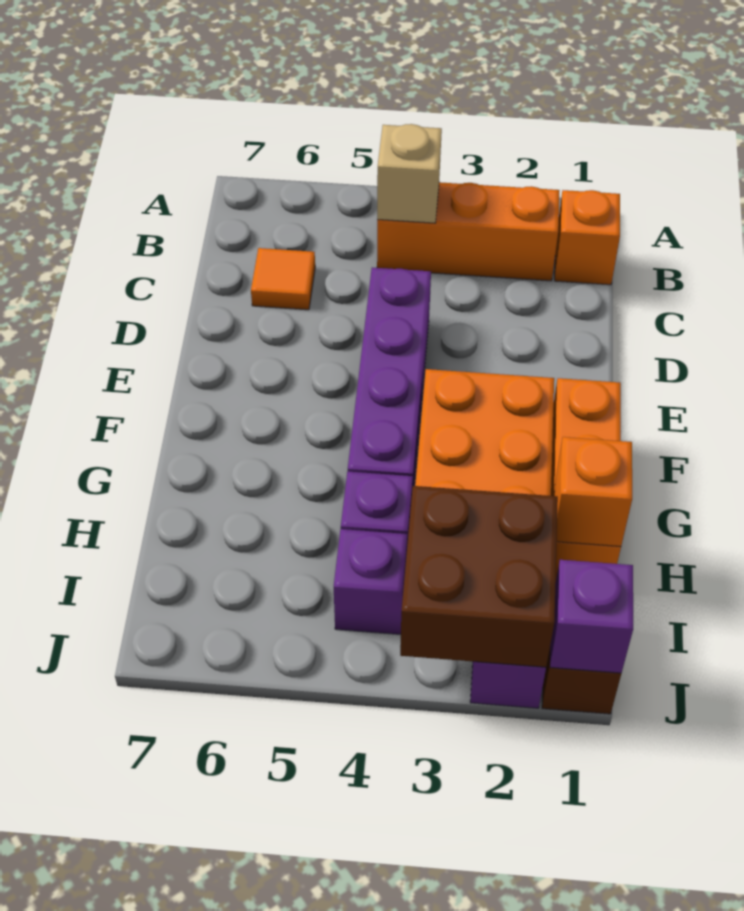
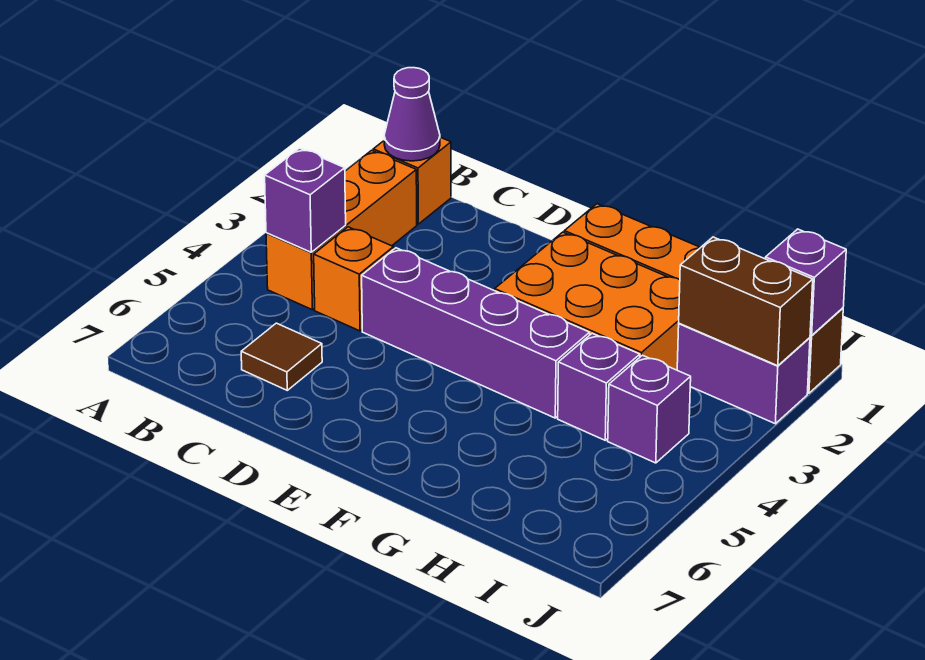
none -> purple cone B1 level 2
tan brick B4 level 2 -> purple brick B4 level 2
orange tile C6 level 1 -> brown tile C6 level 1
orange brick H1 level 2 -> orange brick C4 level 1
brown brick I2:J3 level 2 -> brown brick I2:J2 level 2

